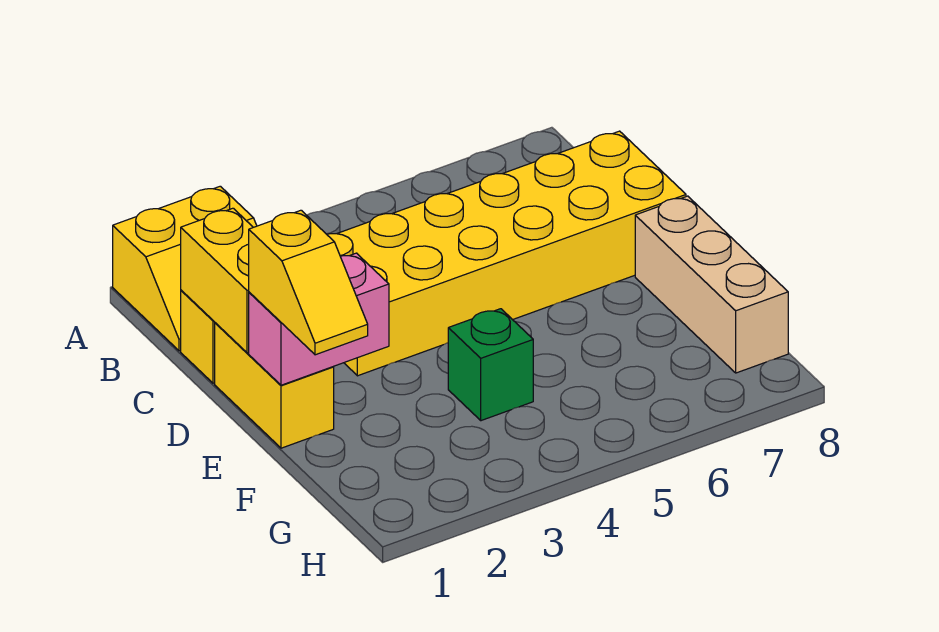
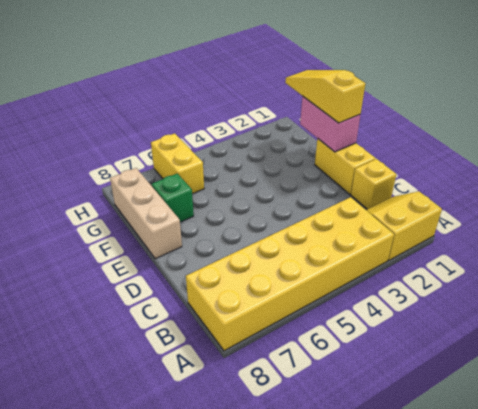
yellow brick C1:D1 level 2 -> yellow brick G6:H6 level 1
yellow brick C3:D8 level 1 -> yellow brick A3:B8 level 1
pink brick E1:E2 level 2 -> pink brick E1:F1 level 2
yellow slope E1:F1 level 3 top E -> yellow slope E1:G1 level 3 top E
green brick F4 level 1 -> green brick F7 level 1

